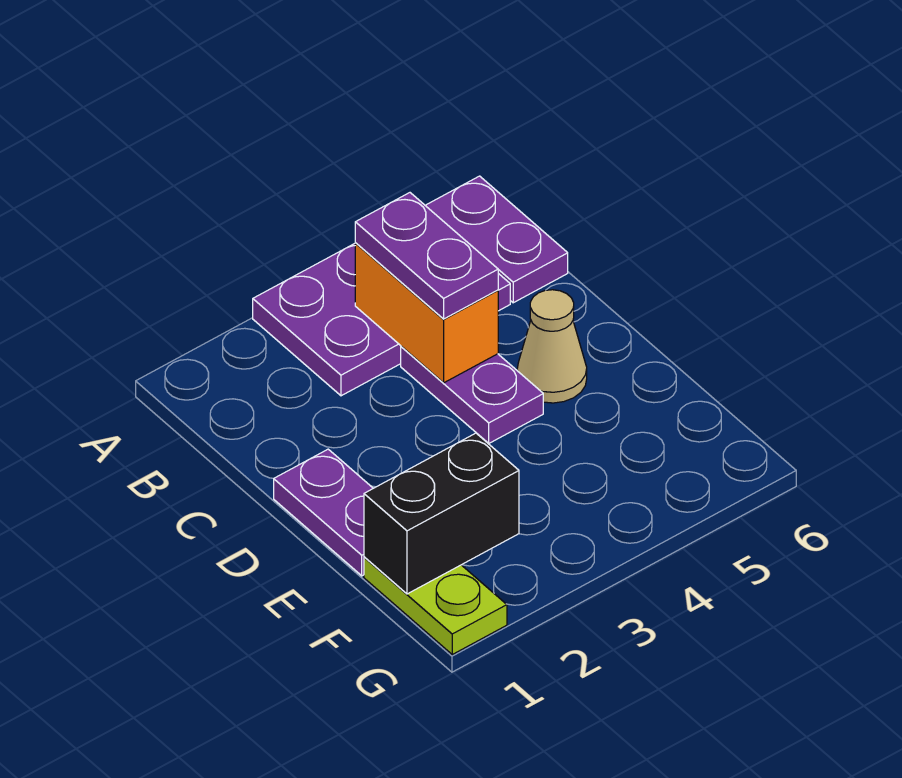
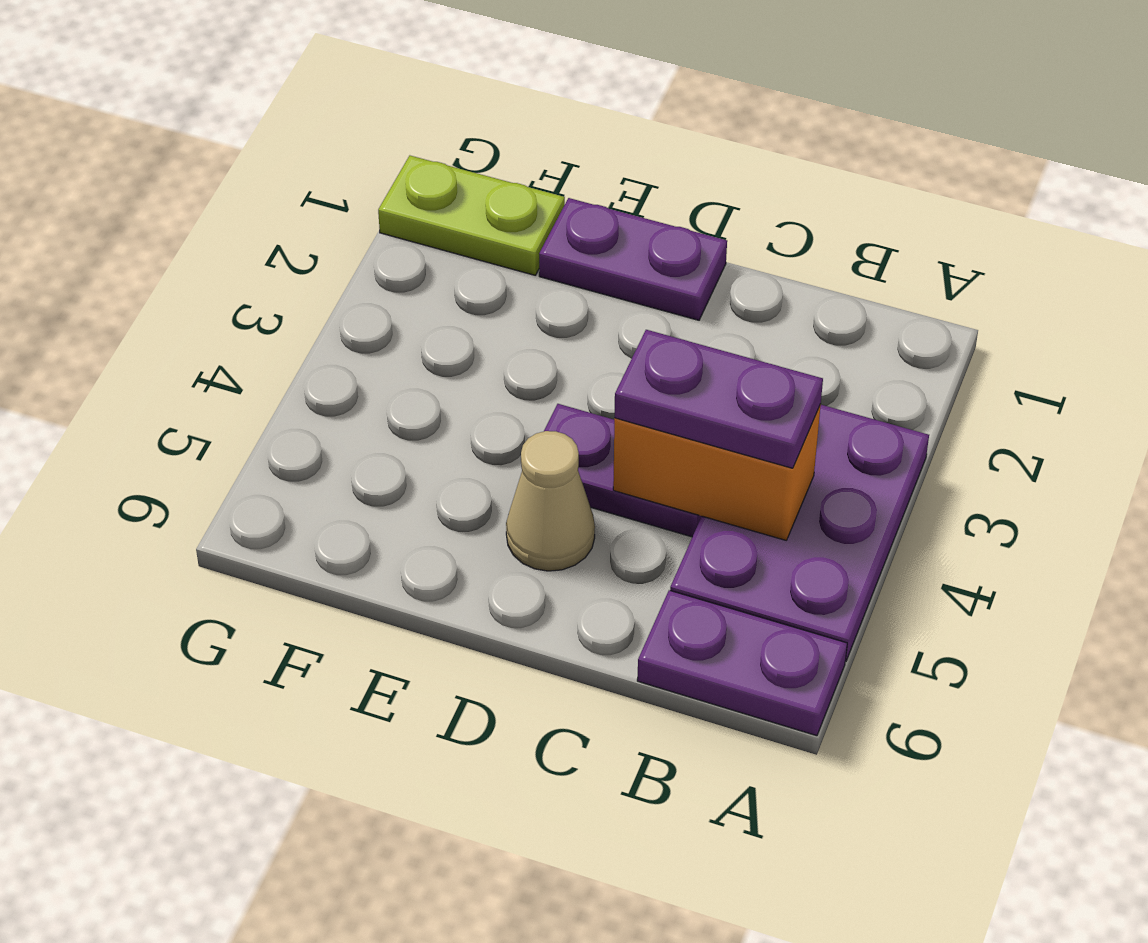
black brick F1:F2 level 2 -> none

